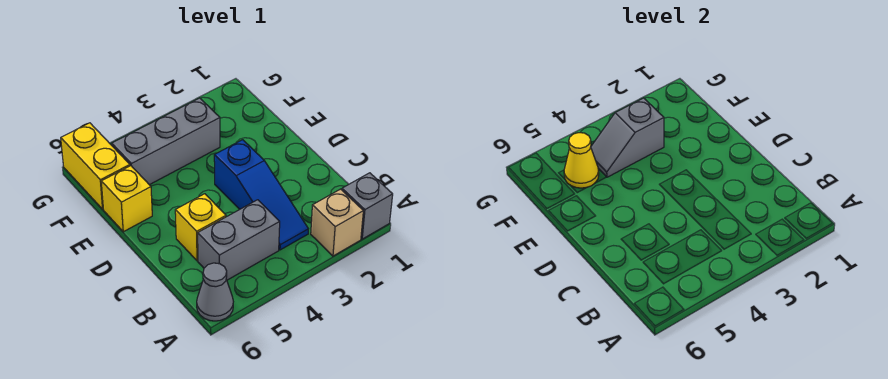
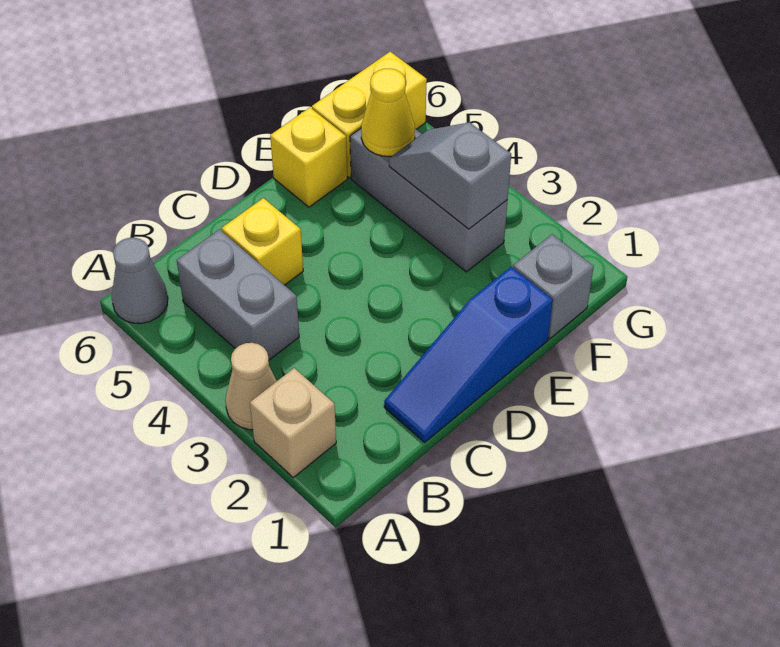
grey brick A1 level 1 -> grey brick F1 level 1
none -> tan cone A3 level 1
blue slope B3:D3 level 1 top D -> blue slope C1:E1 level 1 top E

